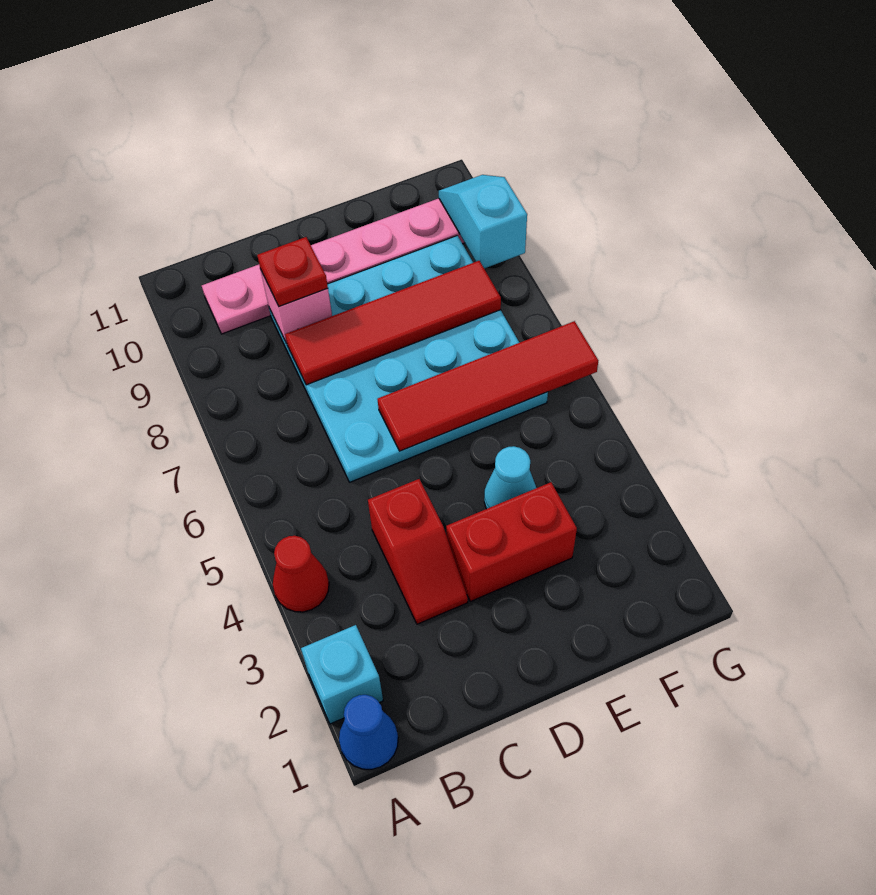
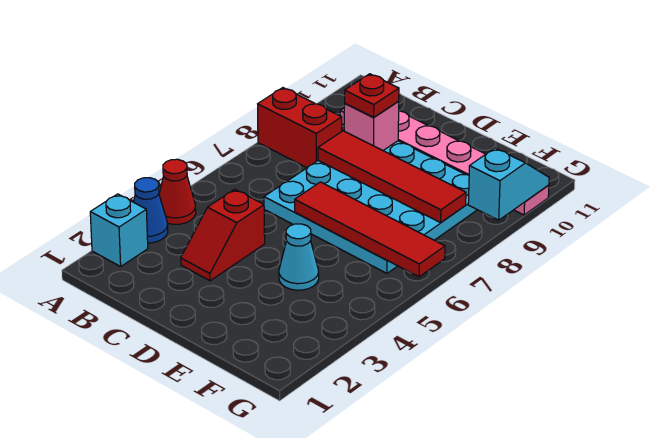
blue cone A1 level 1 -> blue cone A3 level 1
red brick D3:E3 level 1 -> red brick A8:B8 level 1

